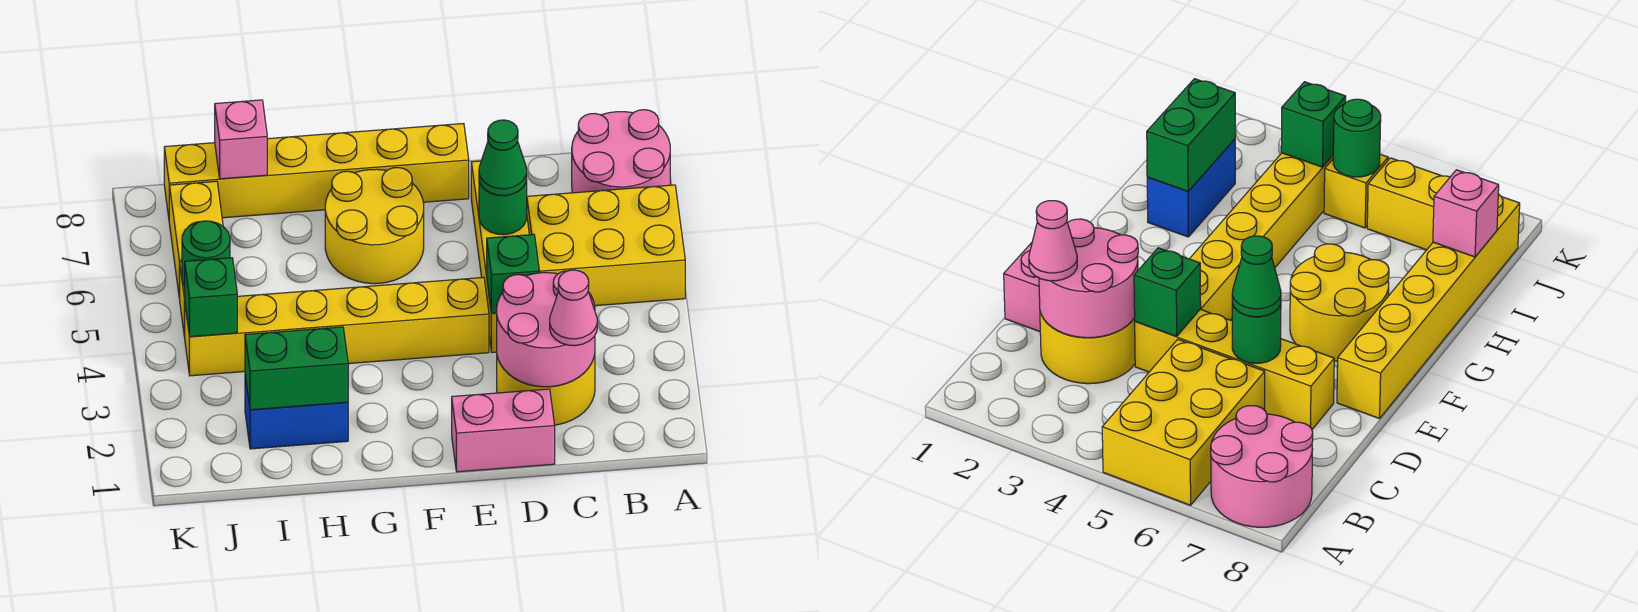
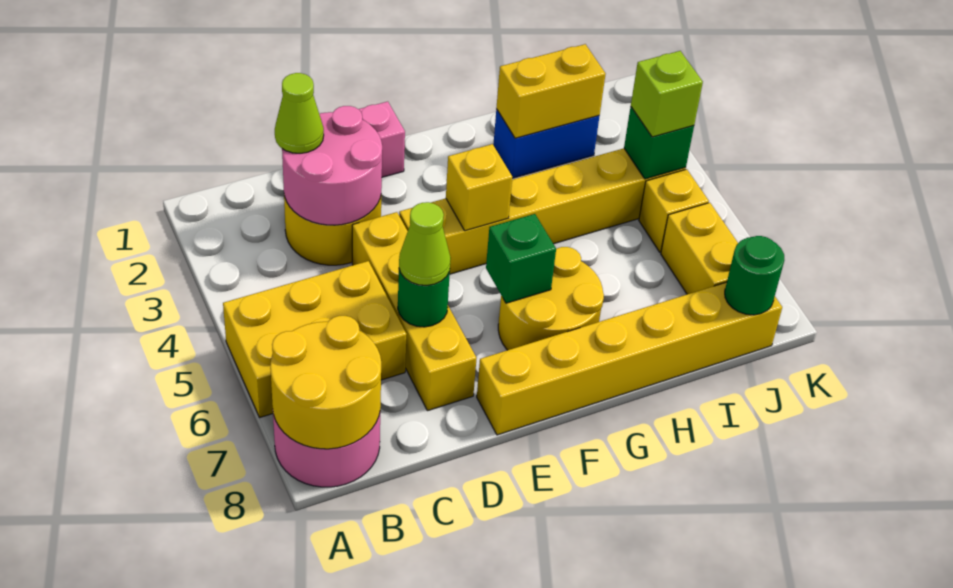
none -> yellow round brick A7:B8 level 2
pink cone C2 level 3 -> lime cone C2 level 3
green brick D4 level 2 -> green brick F6 level 2
green cone D6 level 3 -> lime cone D6 level 3
none -> yellow brick F4 level 2
green brick H2:I2 level 2 -> yellow brick H2:I2 level 2
pink brick I8 level 2 -> none
none -> lime brick J4 level 3
green round brick J5 level 2 -> green round brick J8 level 2

